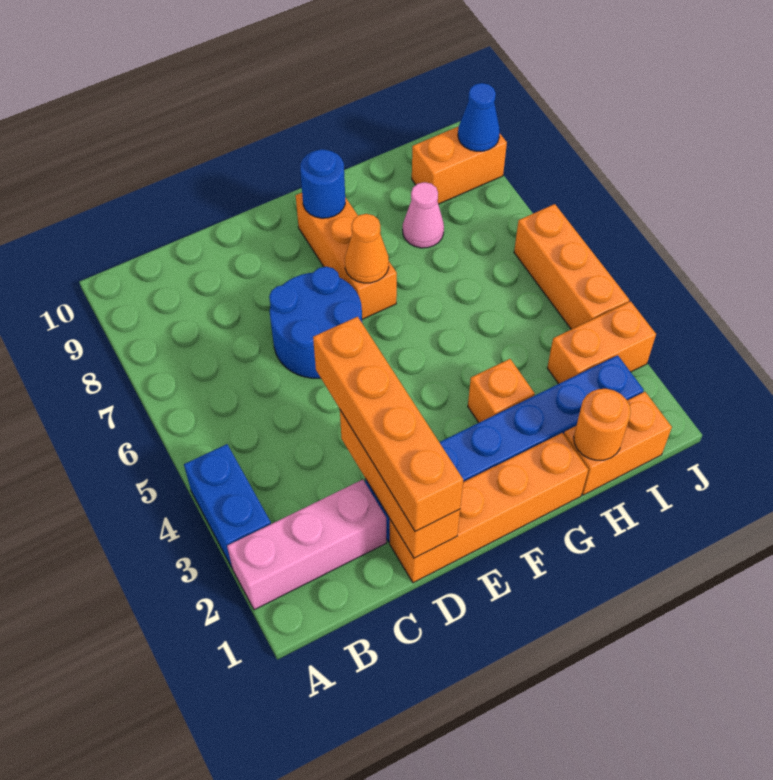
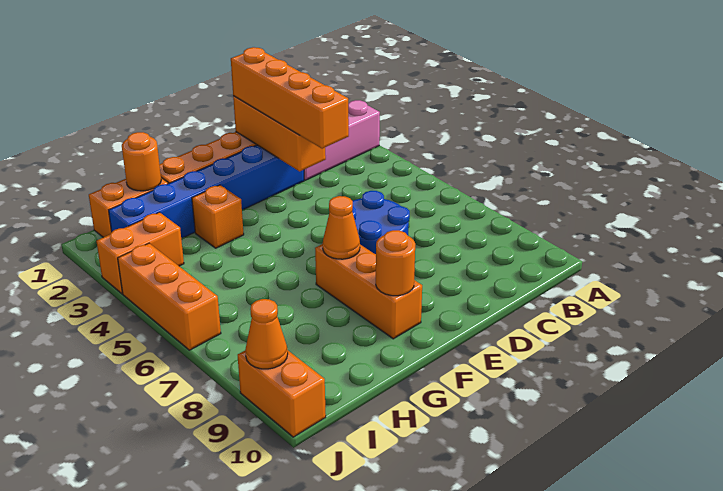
blue brick A3:A4 level 1 -> none
blue round brick F9 level 2 -> orange round brick F9 level 2
pink cone H8 level 1 -> none
orange brick I9:J9 level 1 -> orange brick J9:J10 level 1
blue cone J9 level 2 -> orange cone J9 level 2

